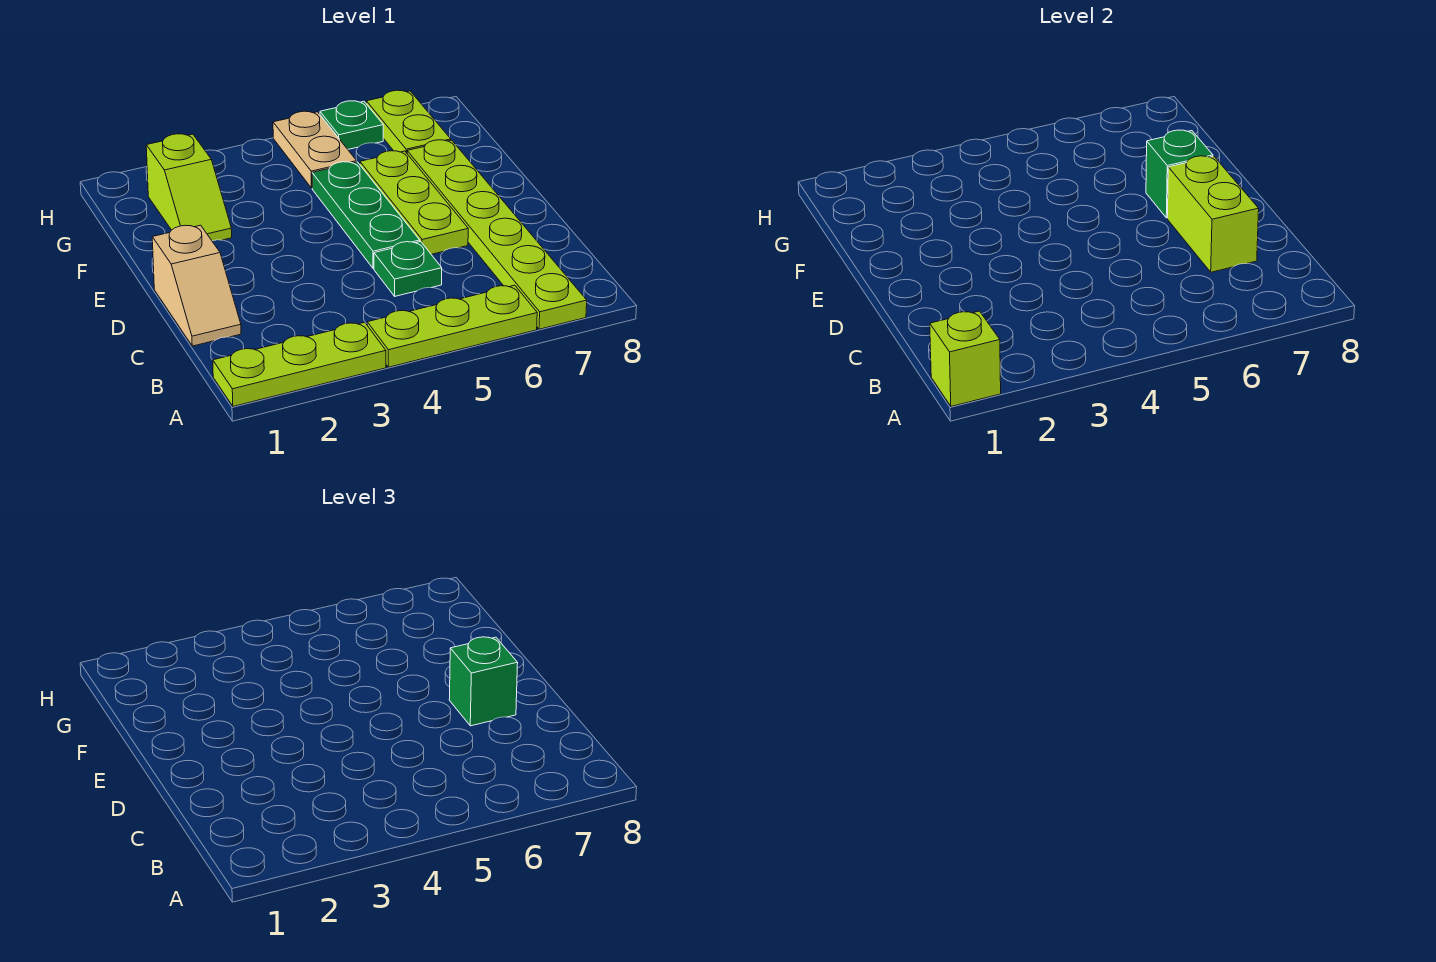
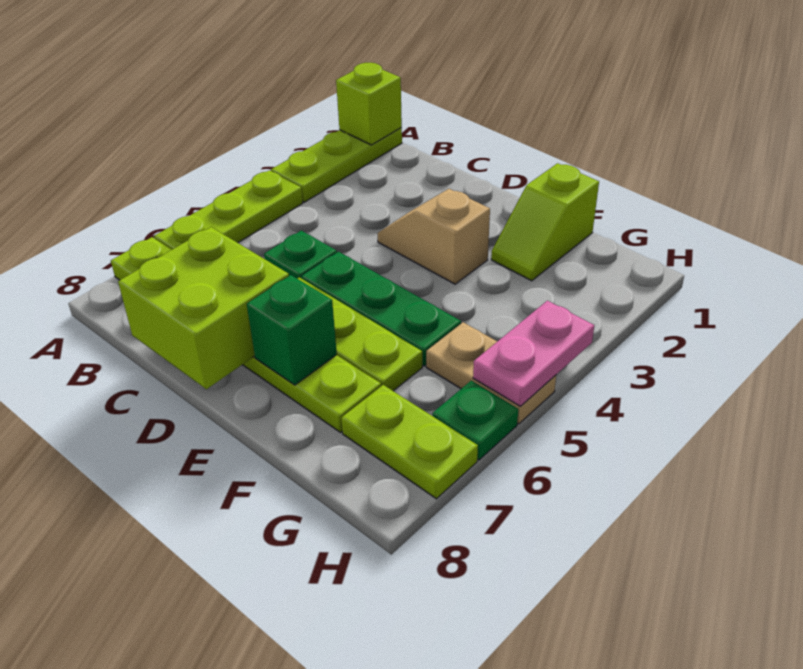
tan slope C1:D1 level 1 top D -> tan slope D3:E3 level 1 top E
lime brick C7:D7 level 2 -> lime brick C7:D8 level 2
green brick D7 level 3 -> none
lime slope F2:G2 level 1 top G -> lime slope F1:F2 level 1 top 1
none -> pink plate H4:H5 level 2

